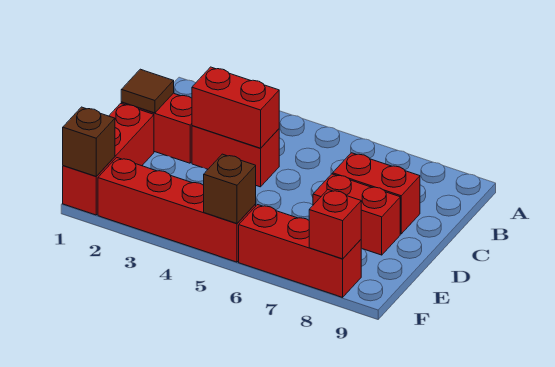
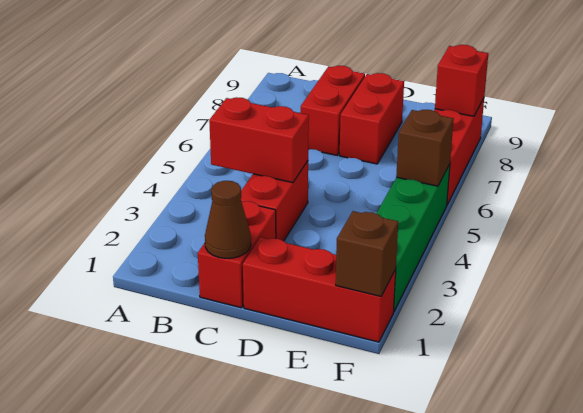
brown tile C1 level 2 -> brown cone C1 level 2
red brick C3:C4 level 2 -> red brick B4:C4 level 2
red brick F2:F5 level 1 -> green brick F2:F5 level 1

